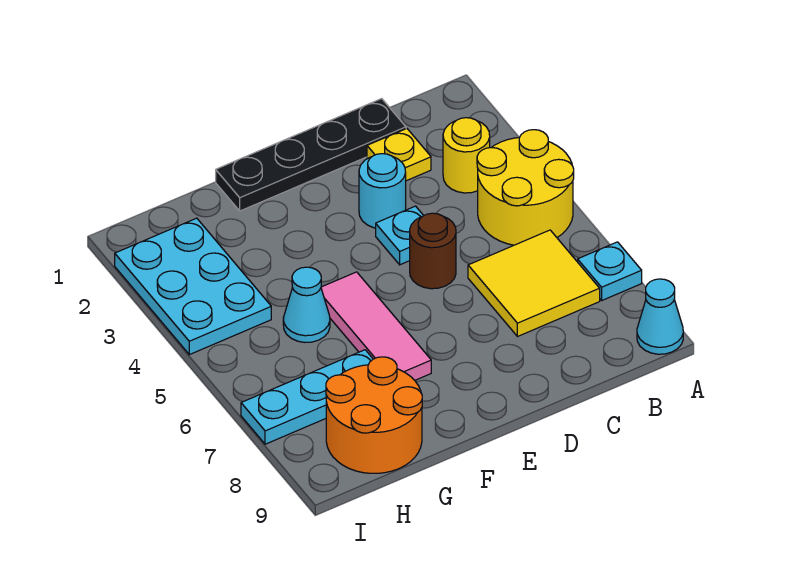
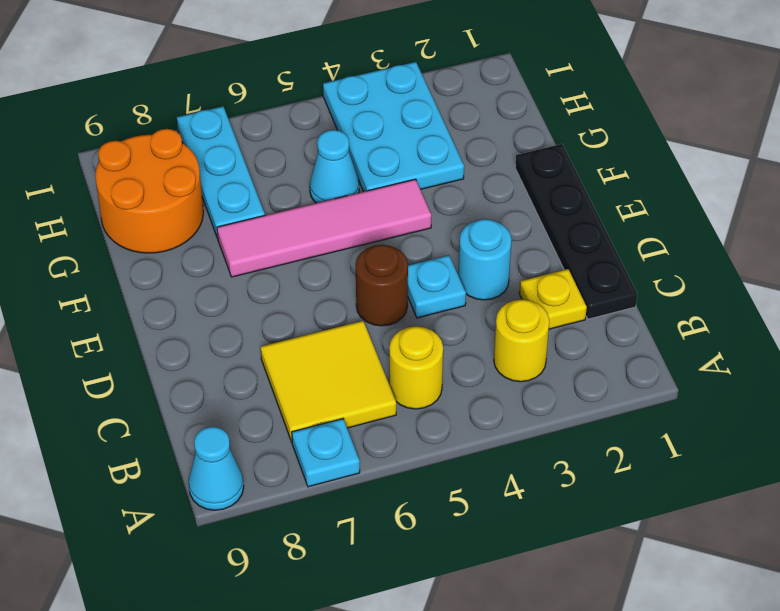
yellow round brick A4:B5 level 1 -> yellow round brick B5 level 1
pink tile F5:F7 level 1 -> pink tile F4:F7 level 1
cyan plate H2:I4 level 1 -> cyan plate G3:I4 level 1

